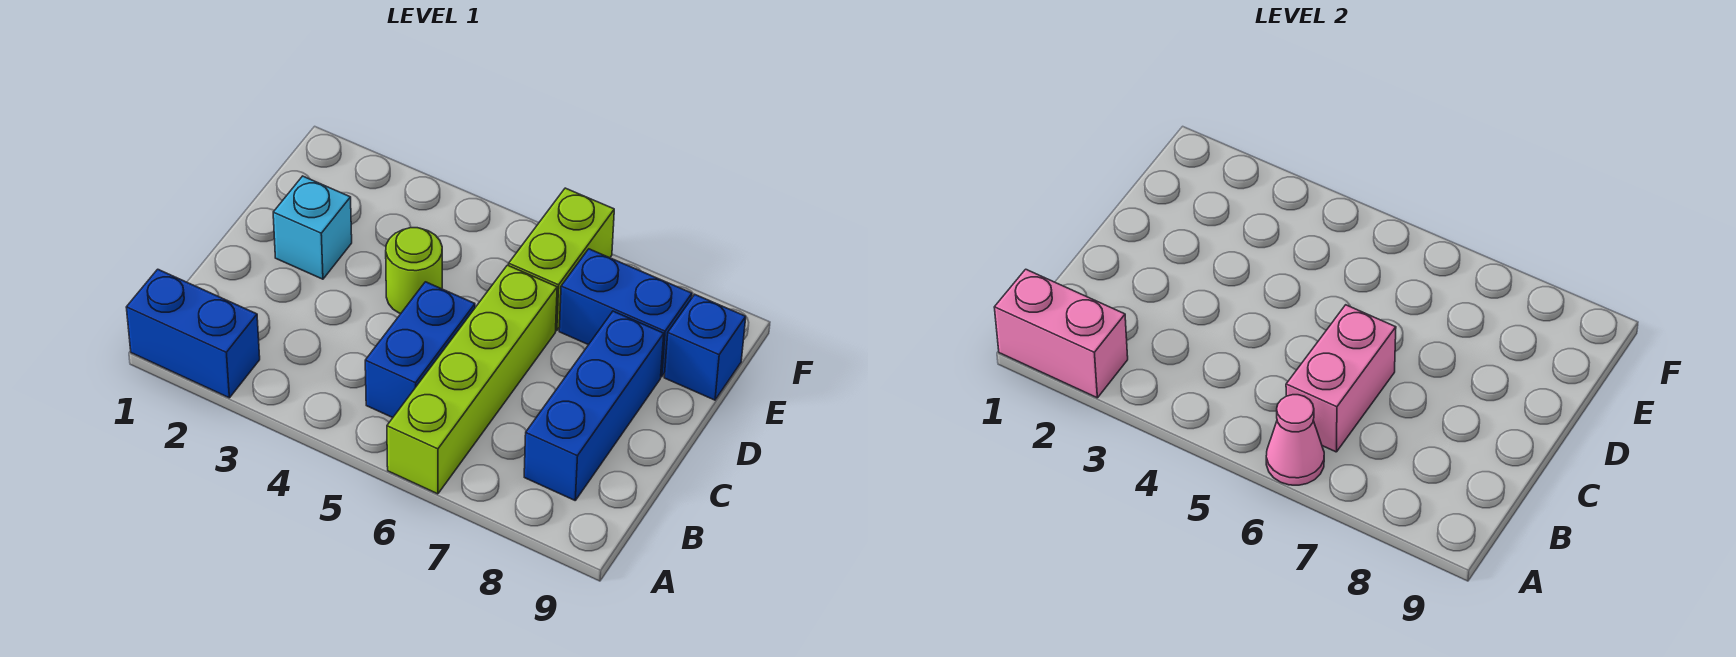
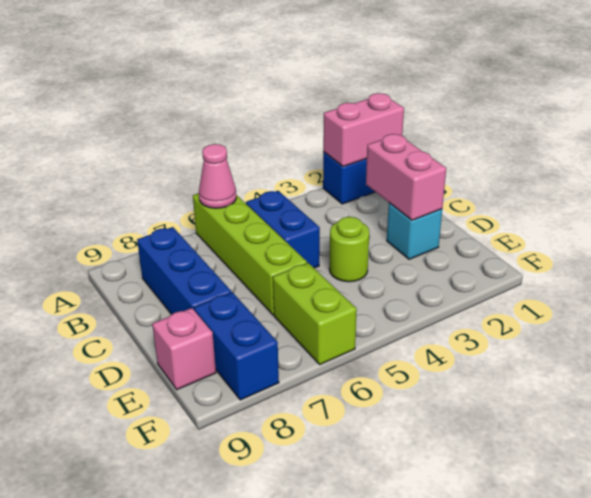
pink brick B6:C6 level 2 -> pink brick C2:D2 level 2
blue brick E7:E8 level 1 -> blue brick E8:F8 level 1
blue brick E9 level 1 -> pink brick E9 level 1

